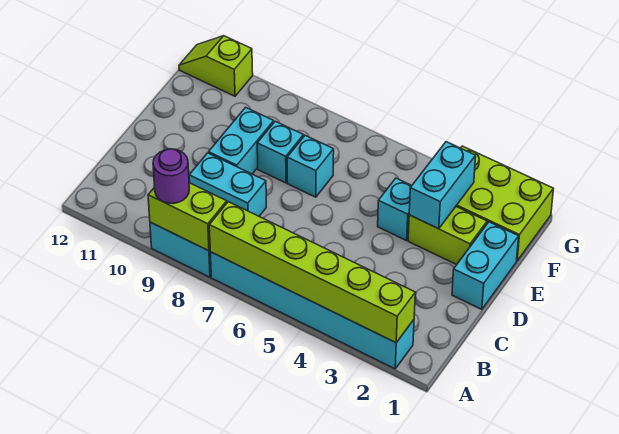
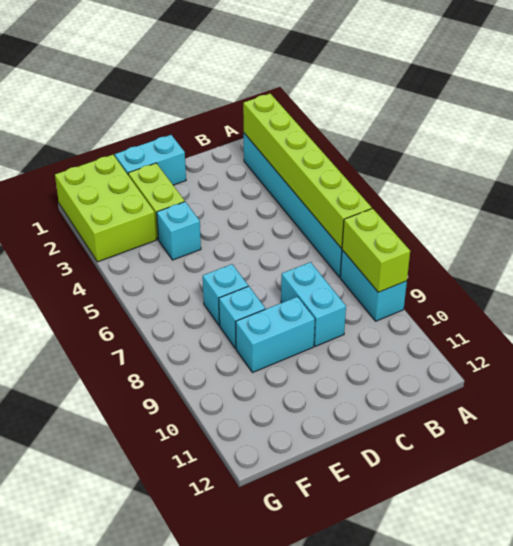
purple round brick A9 level 3 -> none
cyan brick E3:F3 level 2 -> none
lime slope G11:G12 level 1 top 11 -> none

